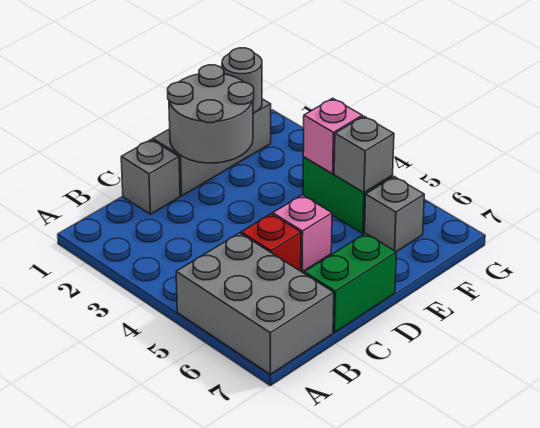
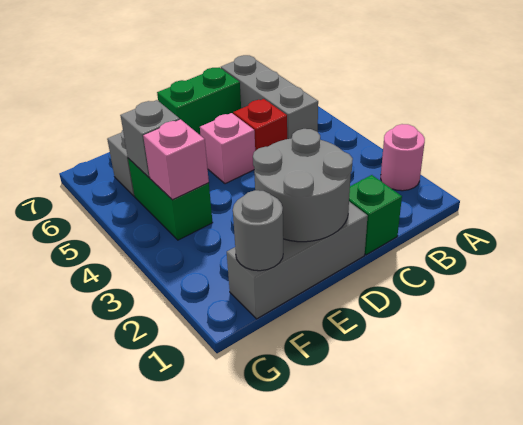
none -> pink round brick A2 level 1
grey brick A5:B7 level 1 -> grey brick B5:B7 level 1
grey brick C1 level 1 -> green brick C1 level 1

